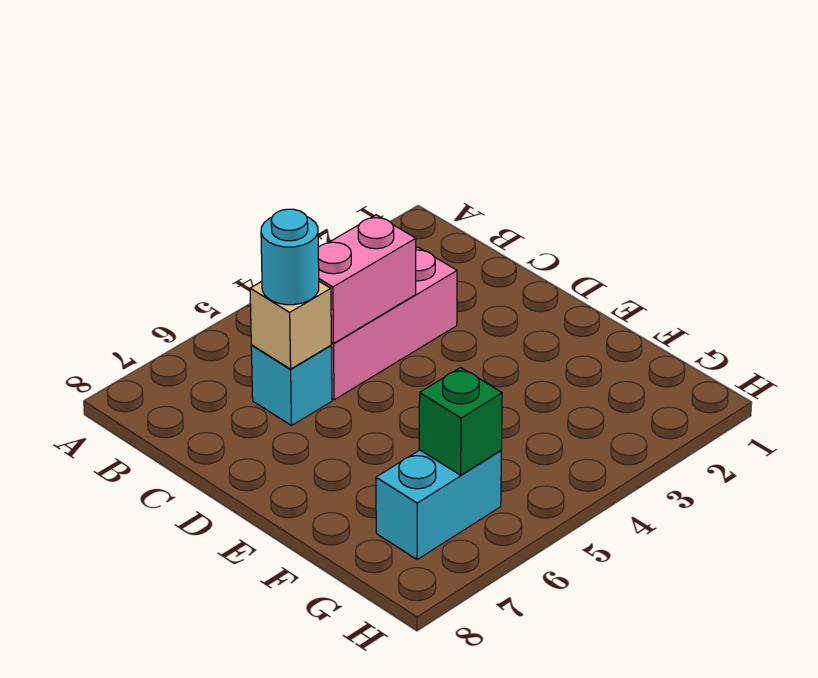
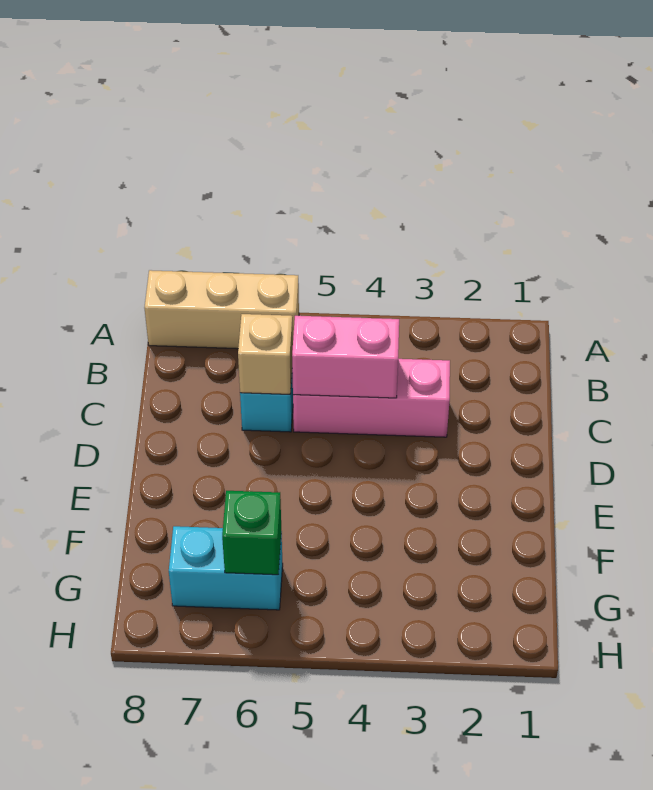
none -> tan brick A6:A8 level 1
cyan round brick C6 level 3 -> none

